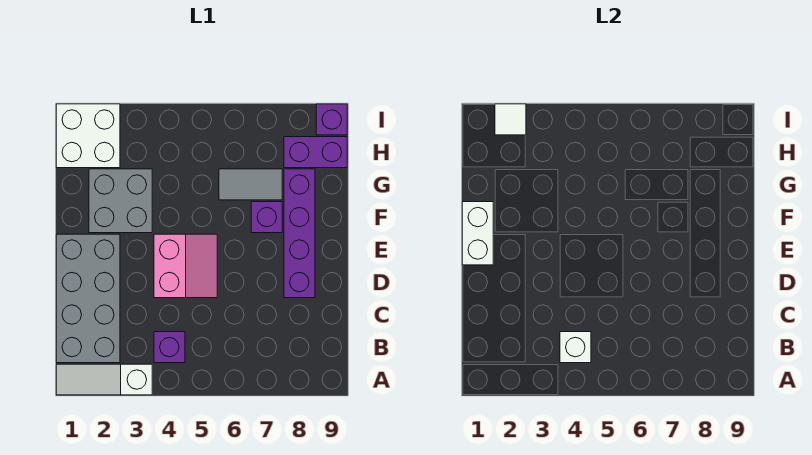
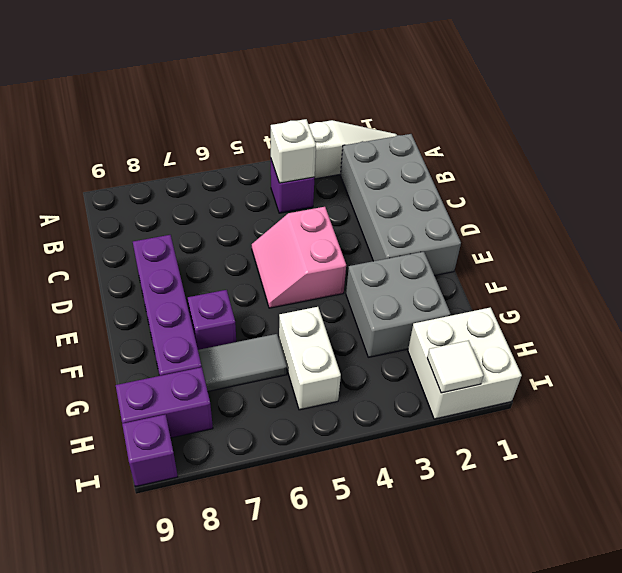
white brick E1:F1 level 2 -> white brick G5:H5 level 1

